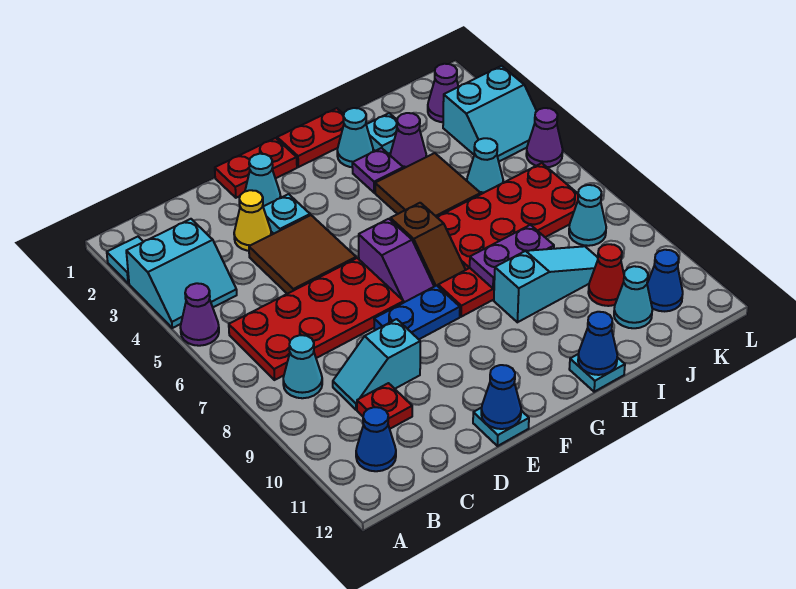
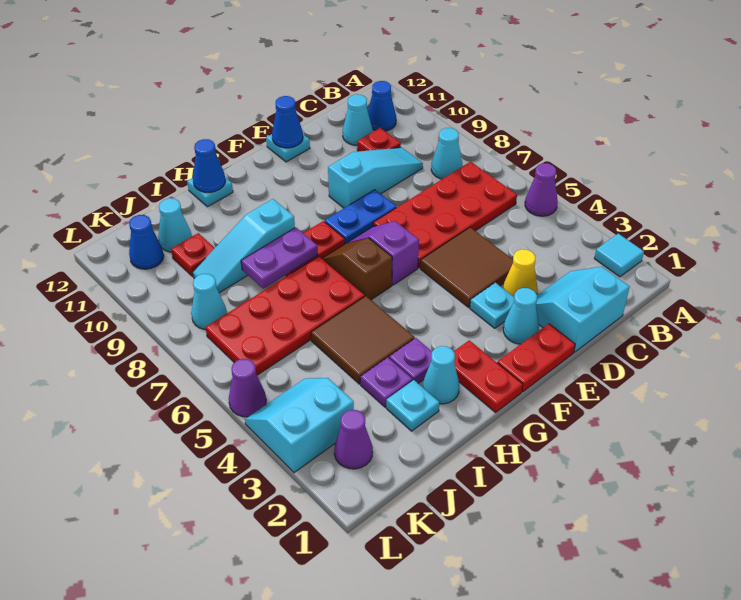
cyan slope A3:B4 level 1 top 3 -> cyan slope C1:D2 level 1 top 1
cyan slope C9:D9 level 1 top D -> cyan slope C9:E9 level 1 top E
red plate G1:H1 level 1 -> red plate G1:G2 level 1
purple cone I3 level 1 -> purple plate I3 level 1
cyan cone J5 level 1 -> cyan cone C11 level 1
red cone J10 level 1 -> red plate J10 level 1

